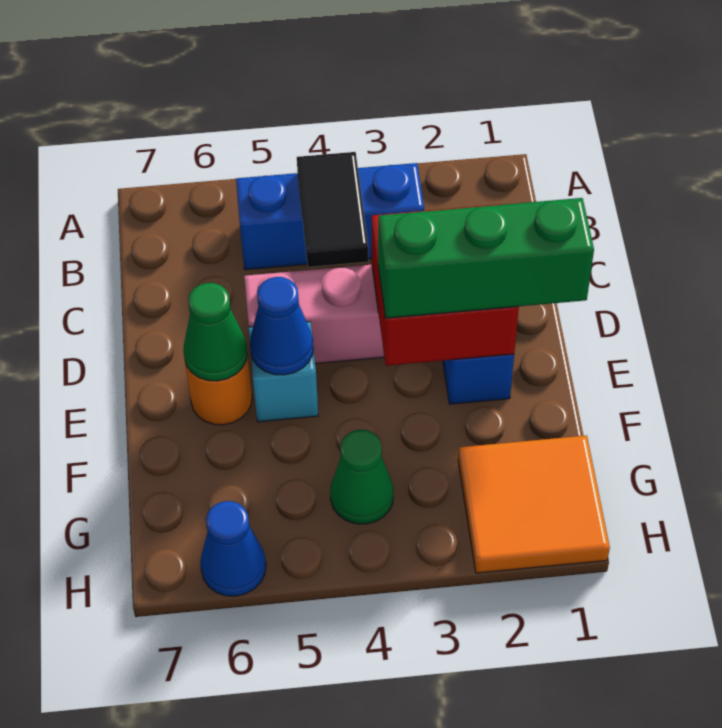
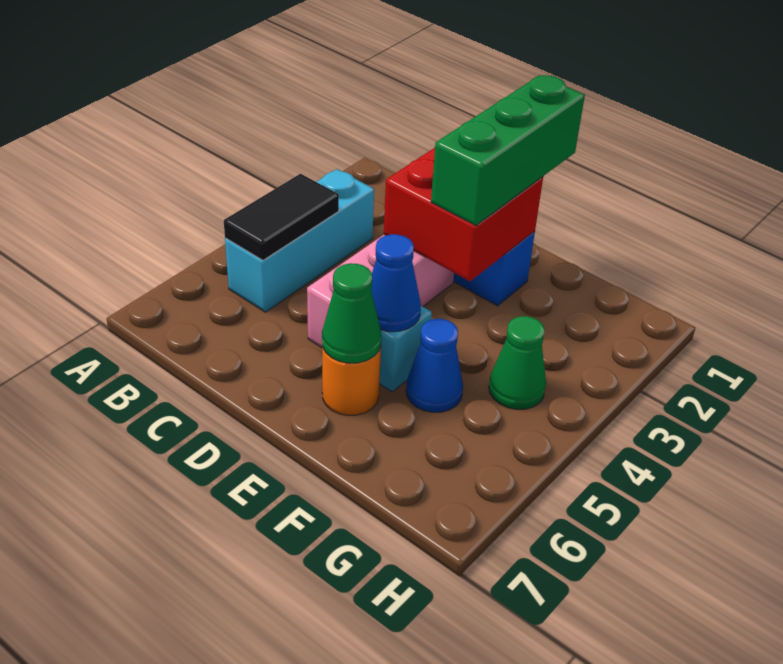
blue brick B3:B5 level 1 -> cyan brick B3:B5 level 1
black tile B4:C4 level 2 -> black tile B4:B5 level 2
orange tile G1:H2 level 1 -> none
blue cone H6 level 1 -> blue cone F5 level 1

